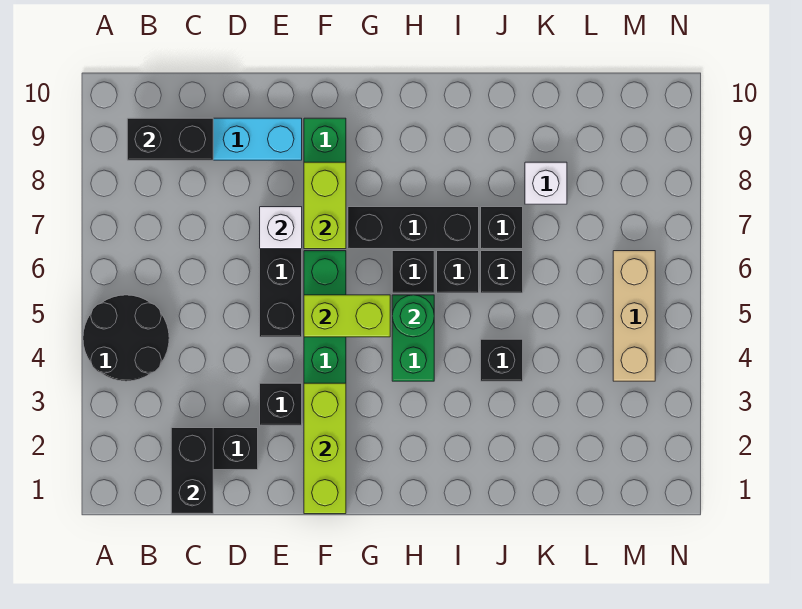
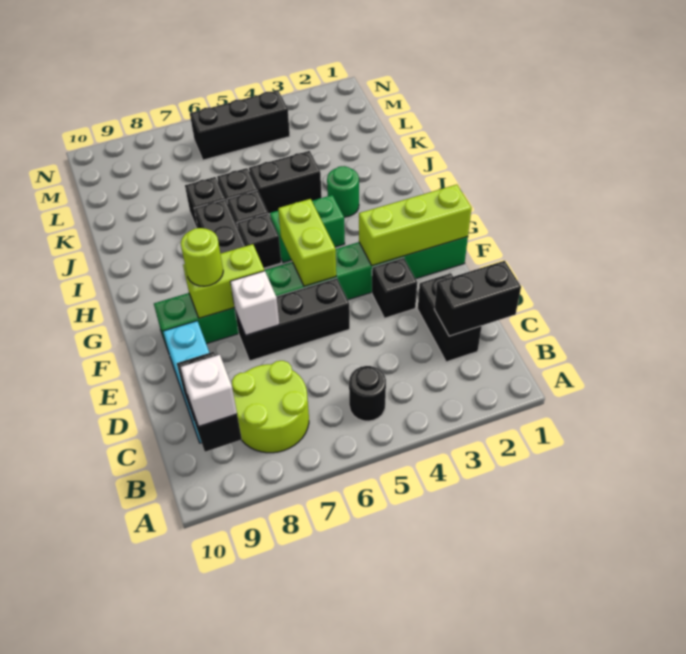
black round brick A4:B5 level 1 -> black round brick B5 level 1
none -> lime round brick B7:C8 level 1
none -> lime round brick F8 level 3
green round brick H5 level 2 -> green round brick I3 level 1
black brick J4 level 1 -> black brick J4:J5 level 1
white brick K8 level 1 -> white brick B9 level 3
tan brick M4:M6 level 1 -> black brick M4:M6 level 1

